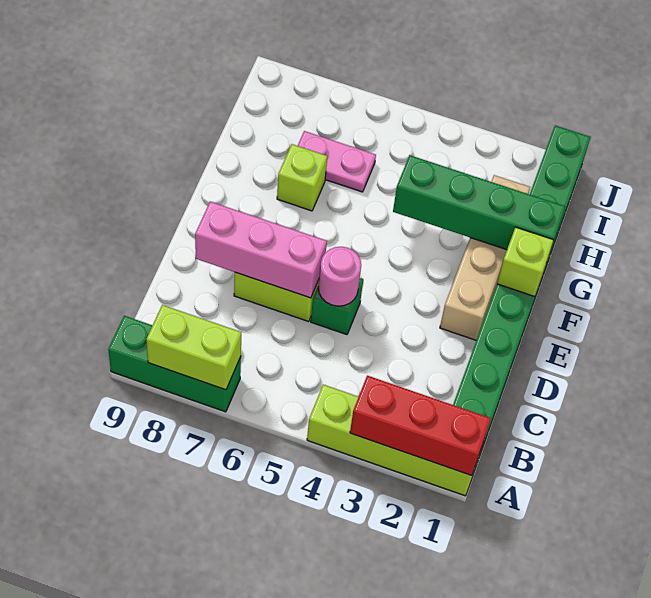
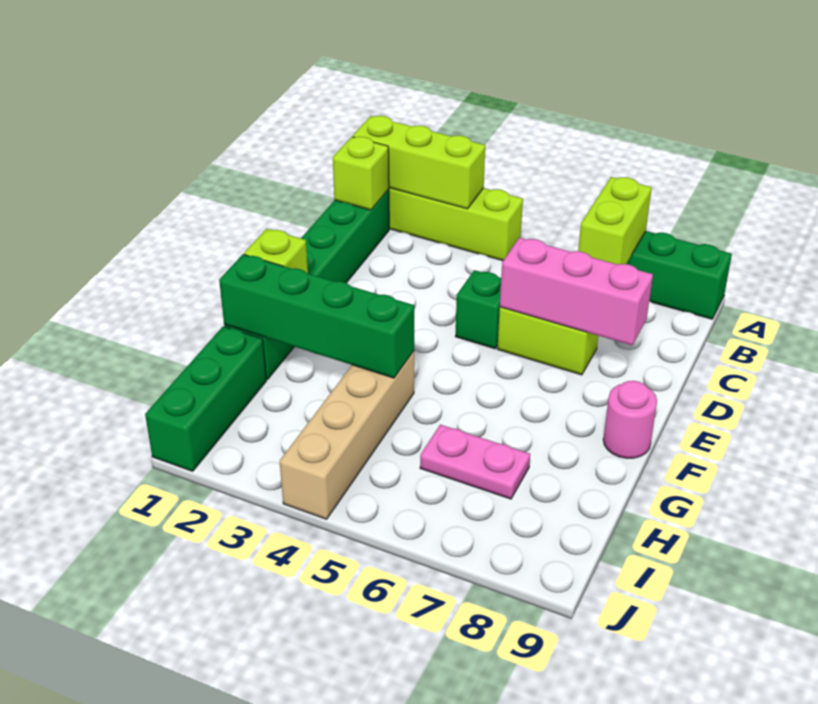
red brick A1:A3 level 2 -> lime brick A1:A3 level 2
lime brick A7:A8 level 2 -> lime brick A7:B7 level 2
pink round brick D5 level 2 -> pink round brick F9 level 1
tan brick E2:H2 level 1 -> tan brick G4:J4 level 1
lime brick G7 level 1 -> lime brick B1 level 2

